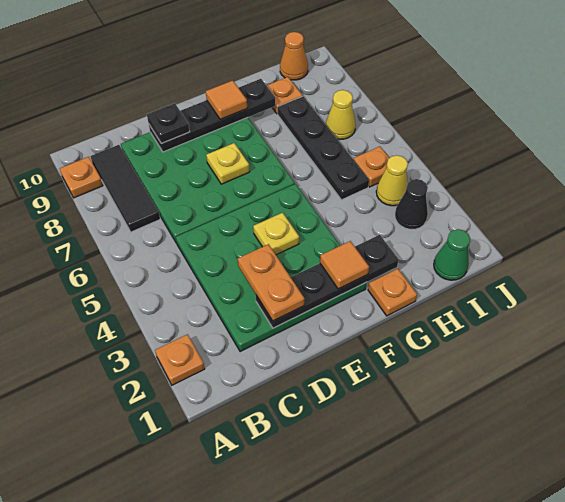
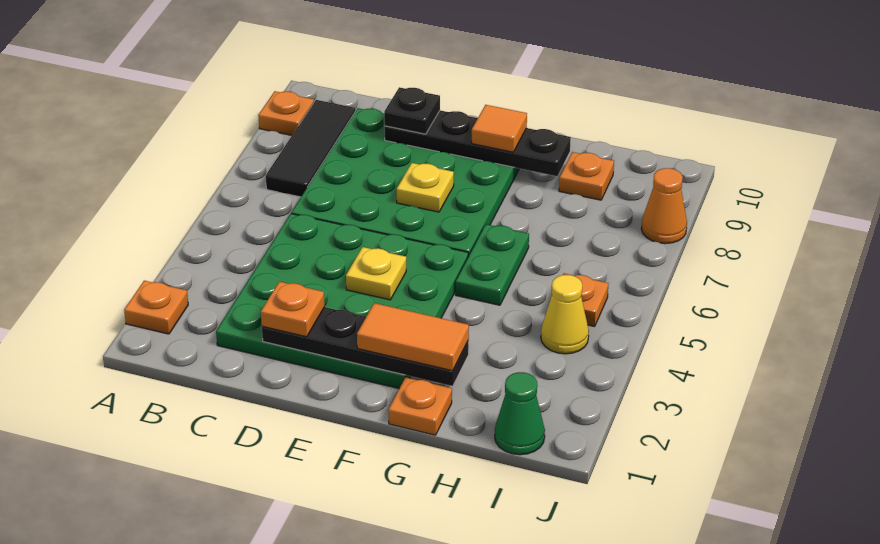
orange plate D2:D3 level 3 -> orange plate D2 level 3
orange tile F2 level 3 -> orange tile F2:G2 level 3
none -> green plate G5:G6 level 1
black plate H5:H8 level 1 -> none
black cone I3 level 1 -> none
yellow cone I7 level 1 -> none
orange cone I10 level 1 -> orange cone J8 level 1

